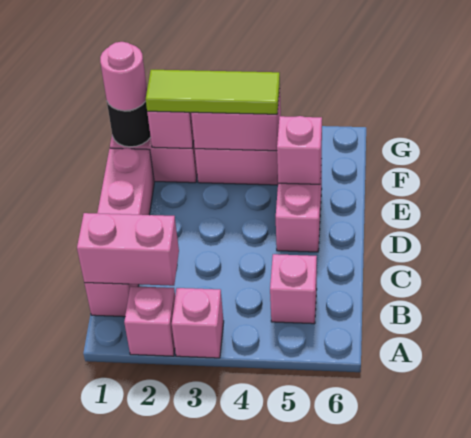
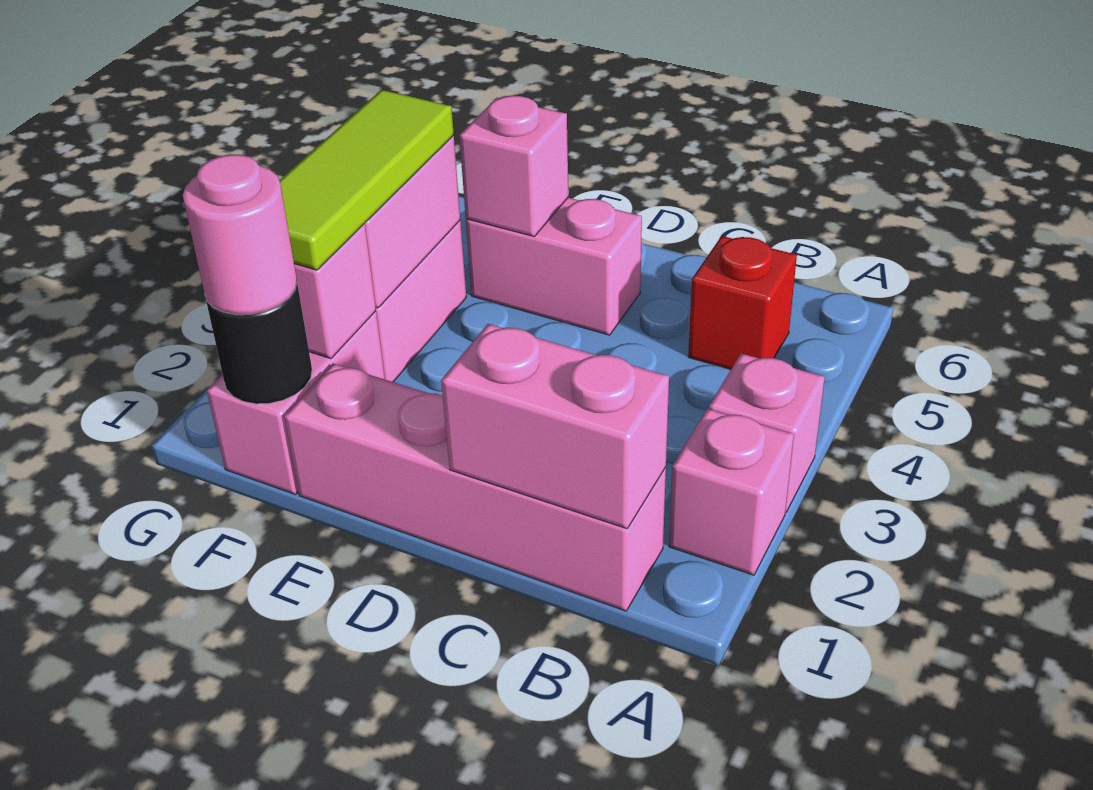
pink brick B1:B2 level 2 -> pink brick B1:C1 level 2
pink brick B5 level 1 -> red brick B5 level 1

